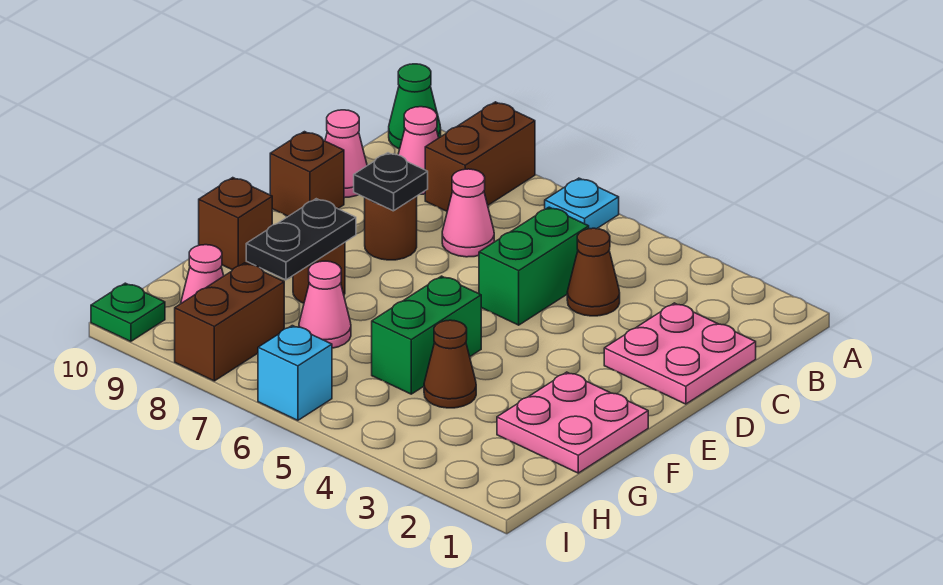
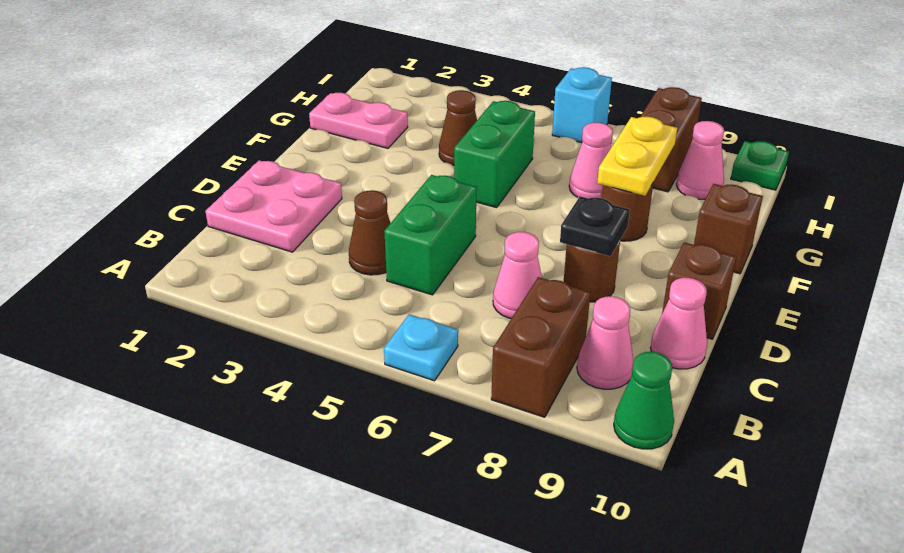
pink plate F1:G2 level 1 -> pink plate G1:G2 level 1
black plate F8:G8 level 2 -> yellow plate F8:G8 level 2

